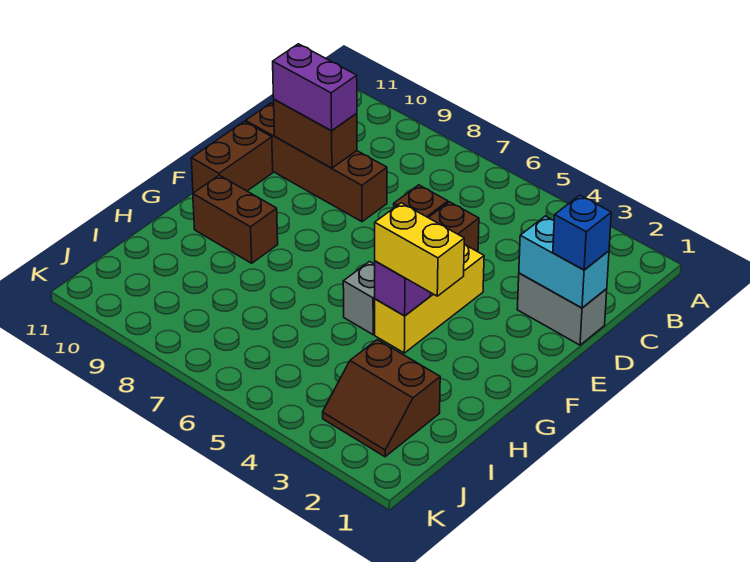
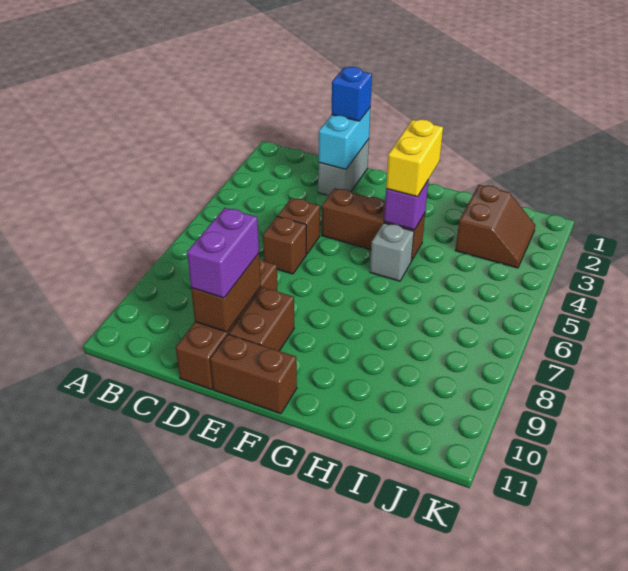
yellow brick E4:G4 level 1 -> brown brick E4:G4 level 1
brown brick G9:G10 level 1 -> brown brick E9:E10 level 1

